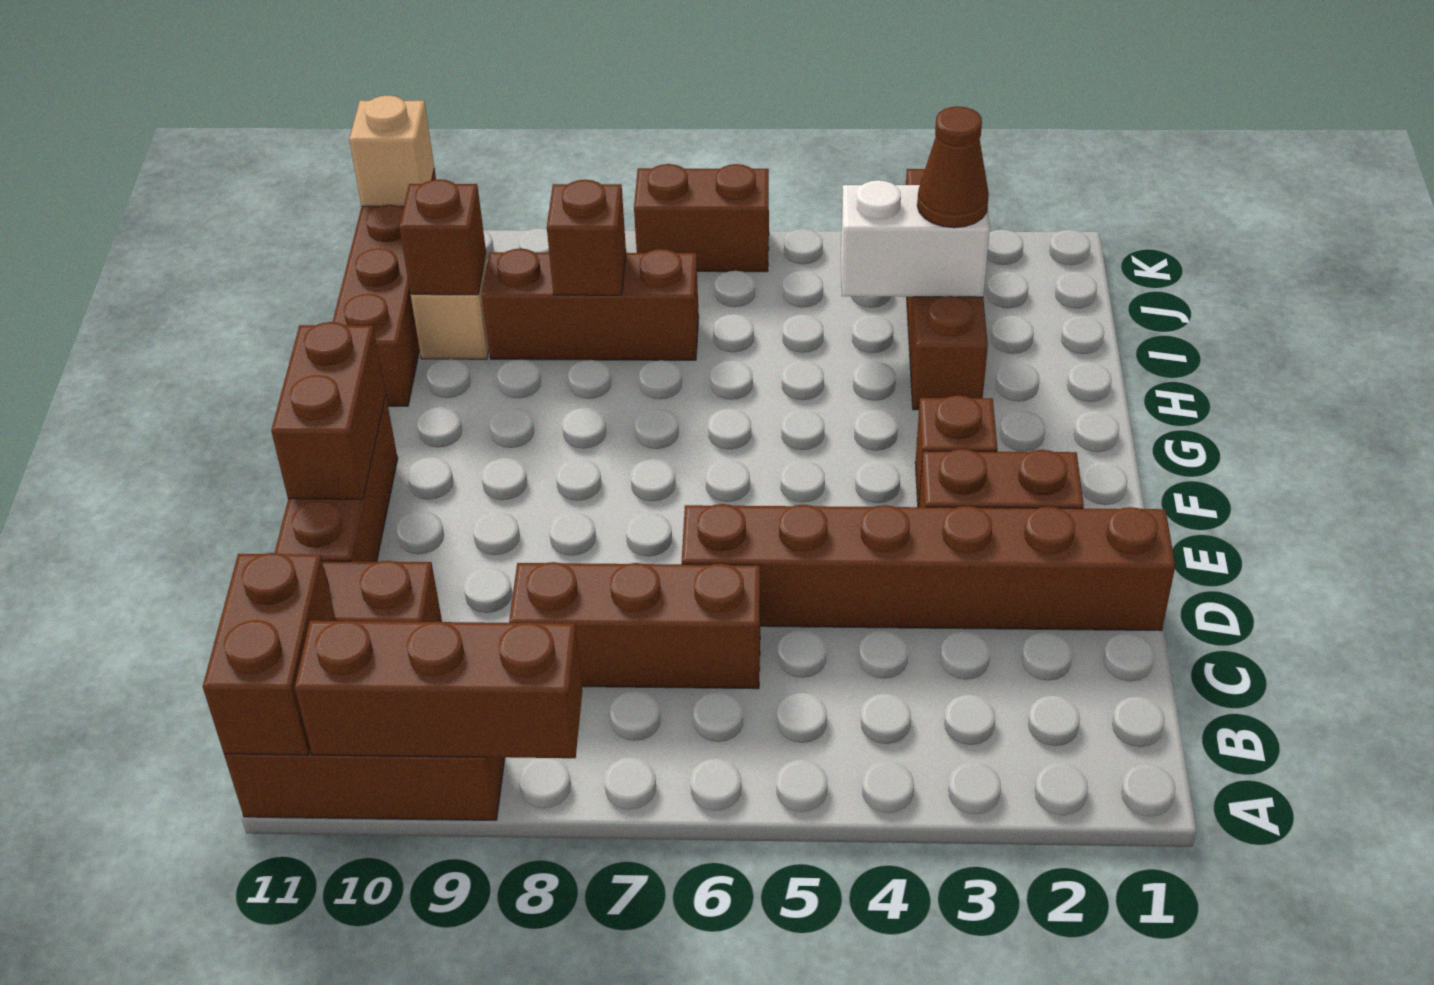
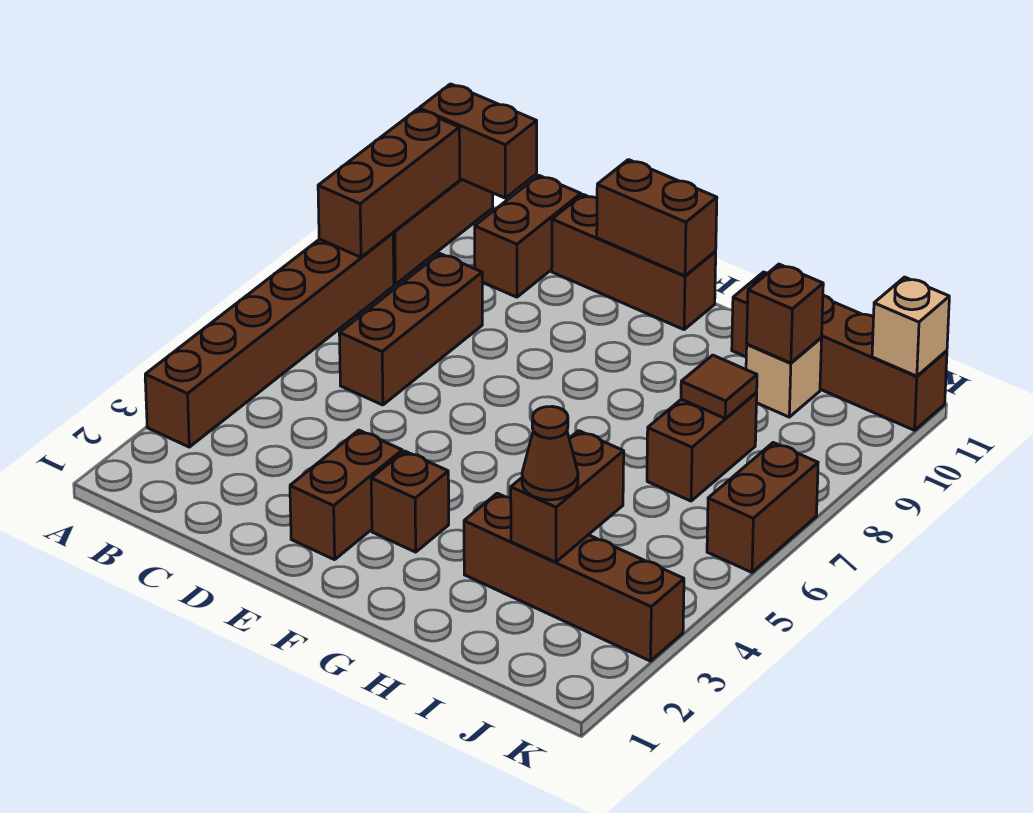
brown brick D1:D6 level 1 -> brown brick A3:A8 level 1
white brick I3:I4 level 2 -> brown brick I3:I4 level 2
brown brick I7:I9 level 1 -> brown brick I7:I8 level 1
brown brick I8 level 2 -> brown tile I8 level 2

